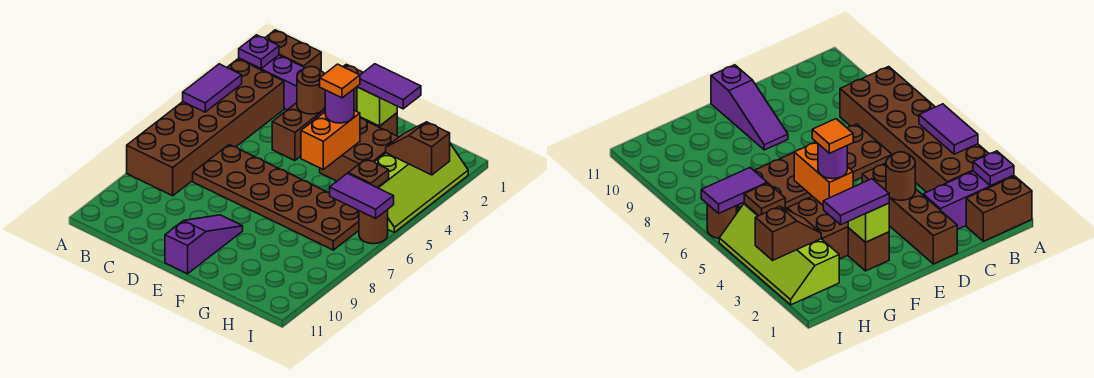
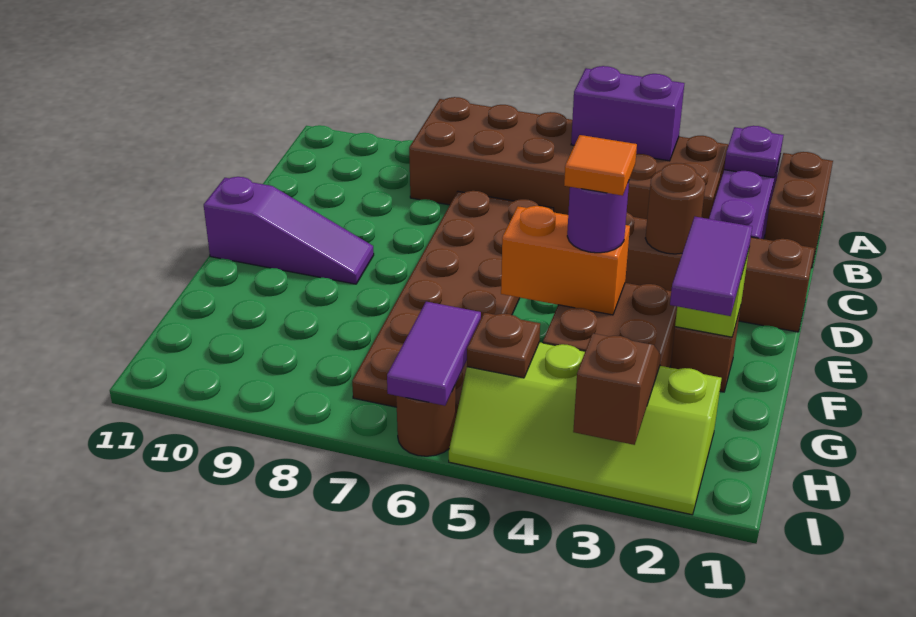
purple tile A4:A5 level 2 -> purple brick A4:A5 level 2

